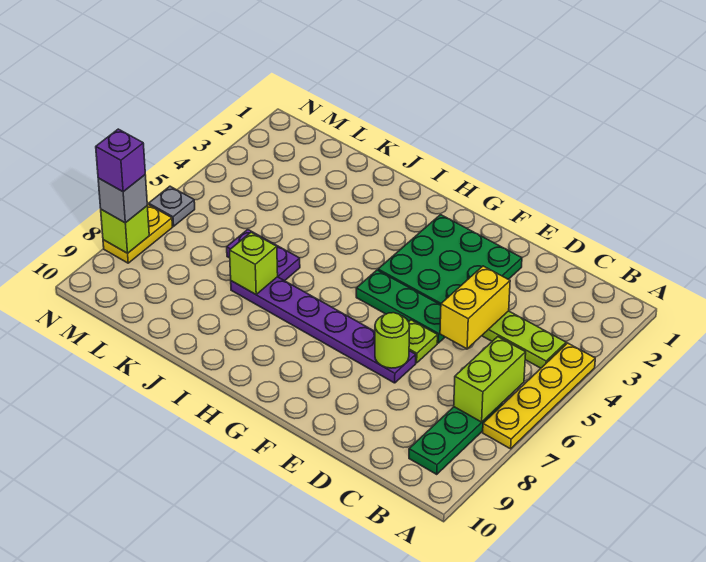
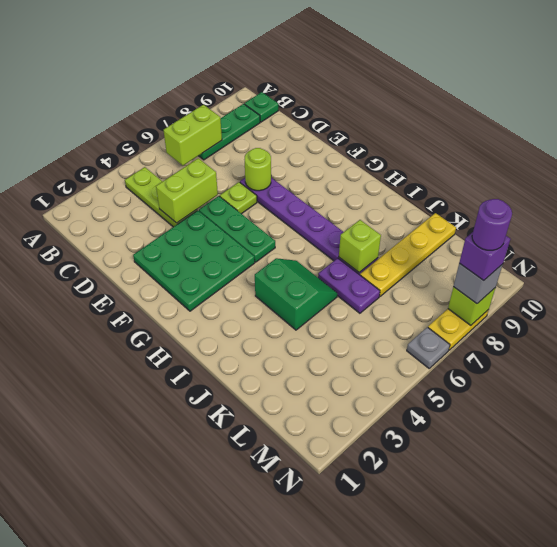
yellow plate A4:A7 level 1 -> yellow plate K7:K10 level 1
none -> green plate B10 level 1
yellow brick D4:D5 level 2 -> lime brick D4:D5 level 2
none -> green slope I4:J5 level 1 top 4
none -> purple round brick N8 level 5

